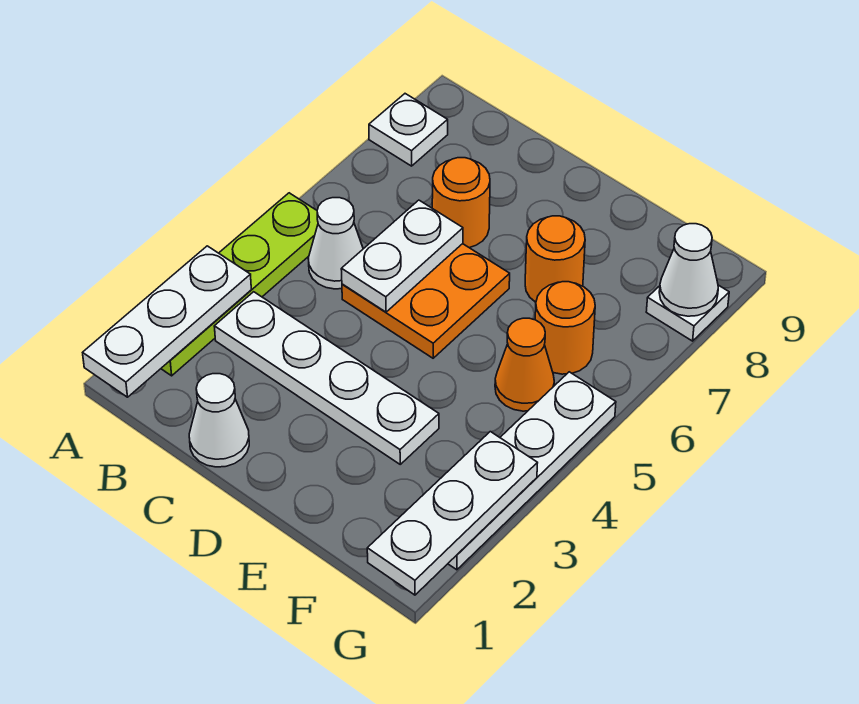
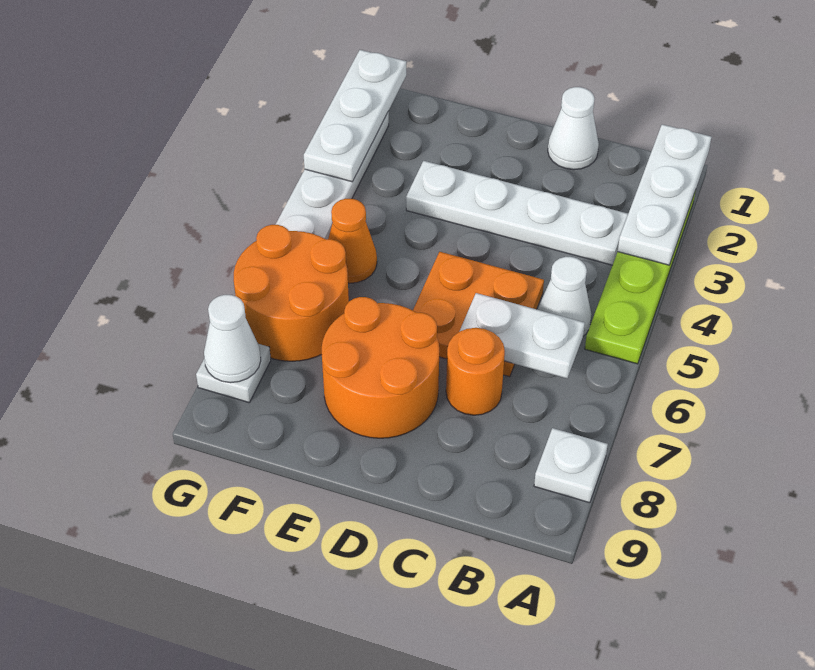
white plate C5:C6 level 2 -> white plate B6:C6 level 2
orange round brick E7 level 1 -> orange round brick D7:E8 level 1
orange round brick F6 level 1 -> orange round brick F6:G7 level 1

